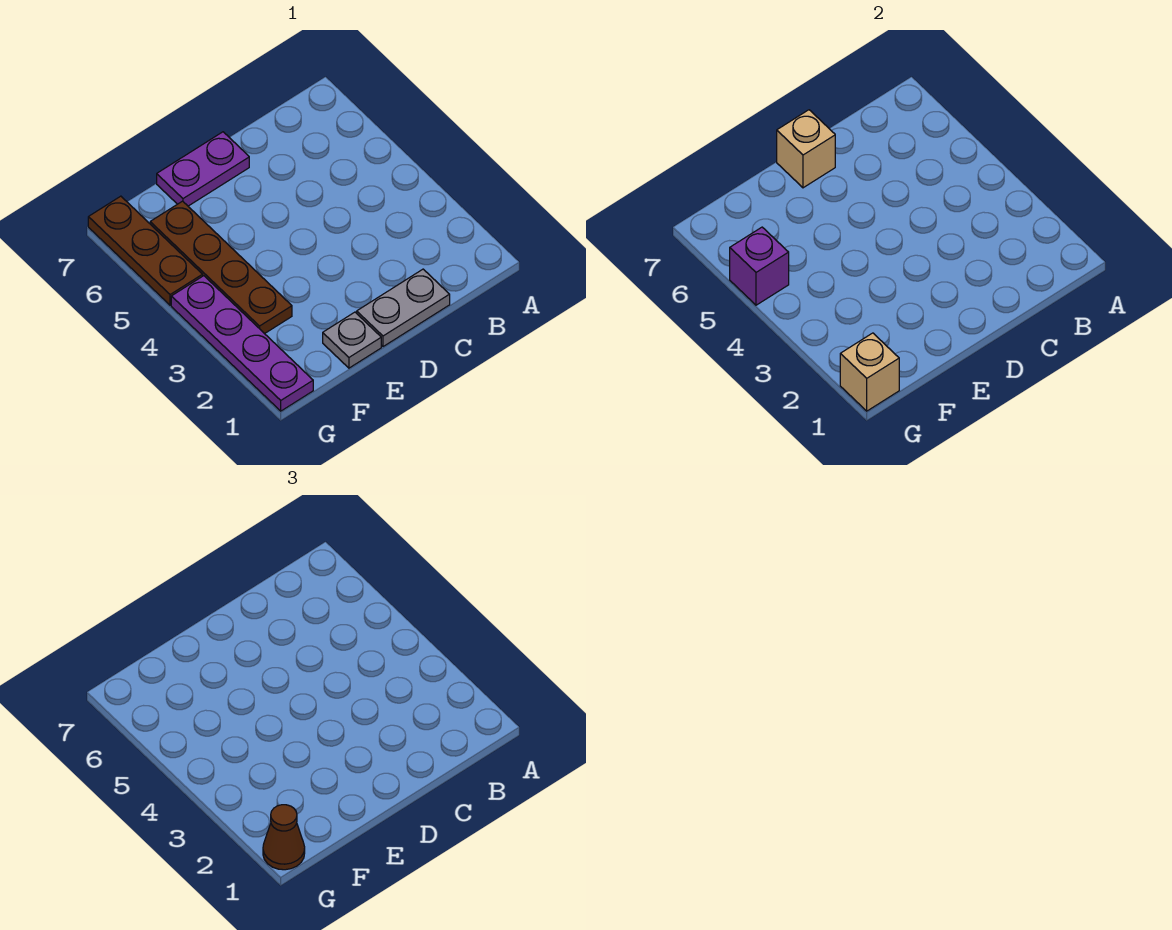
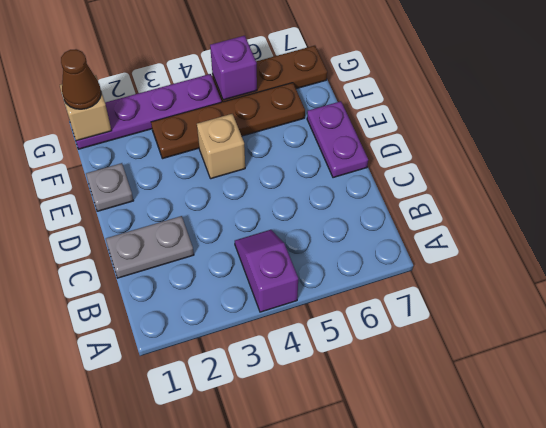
none -> purple slope A4:B4 level 1 top A
grey plate C1:D1 level 1 -> grey plate C1:C2 level 1
tan brick D7 level 2 -> tan brick E4 level 1

